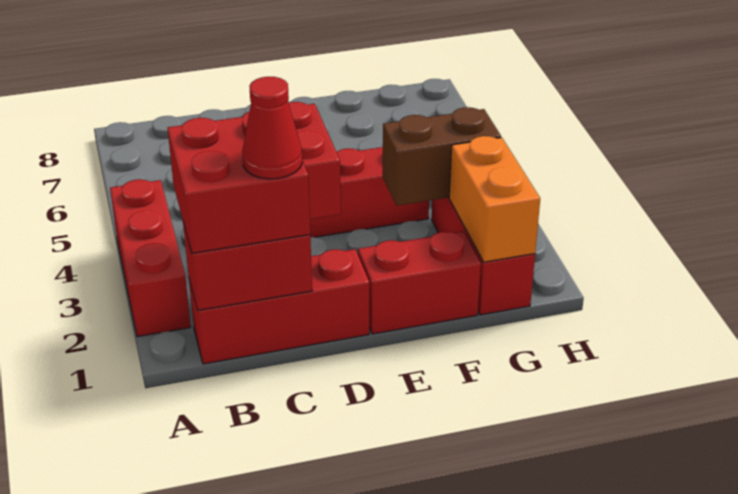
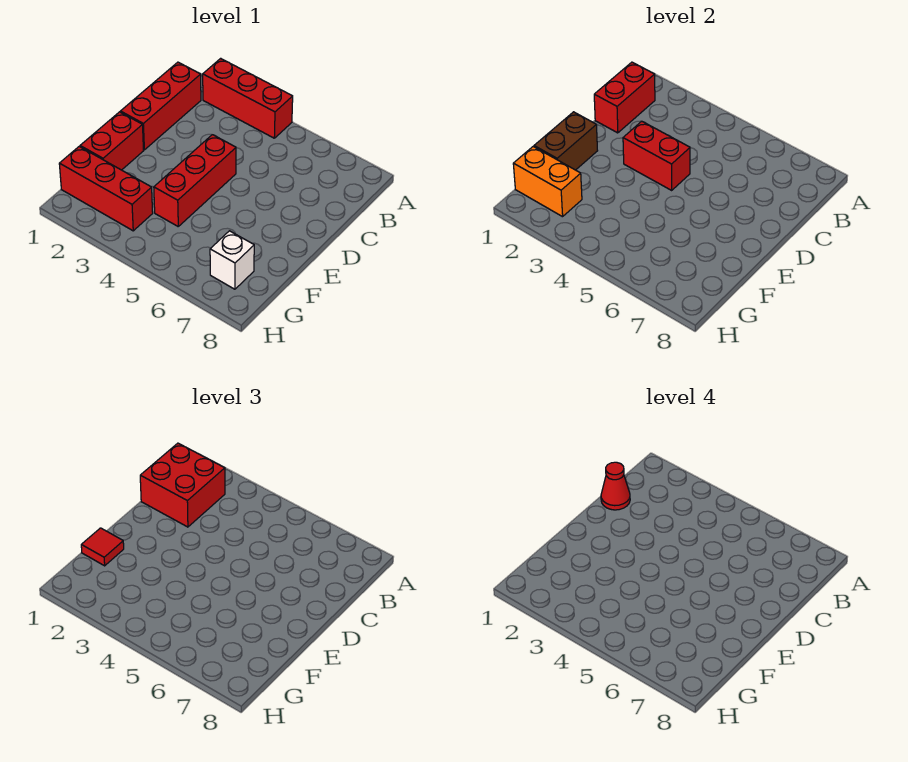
none -> red tile F1 level 3
brown brick F3:G3 level 2 -> brown brick E1:F1 level 2
none -> white brick G7 level 1

